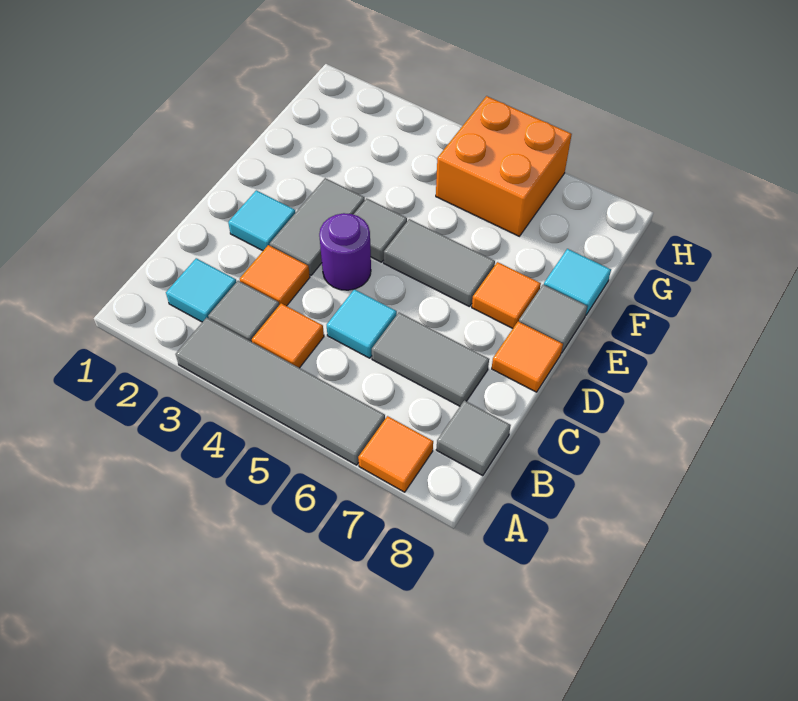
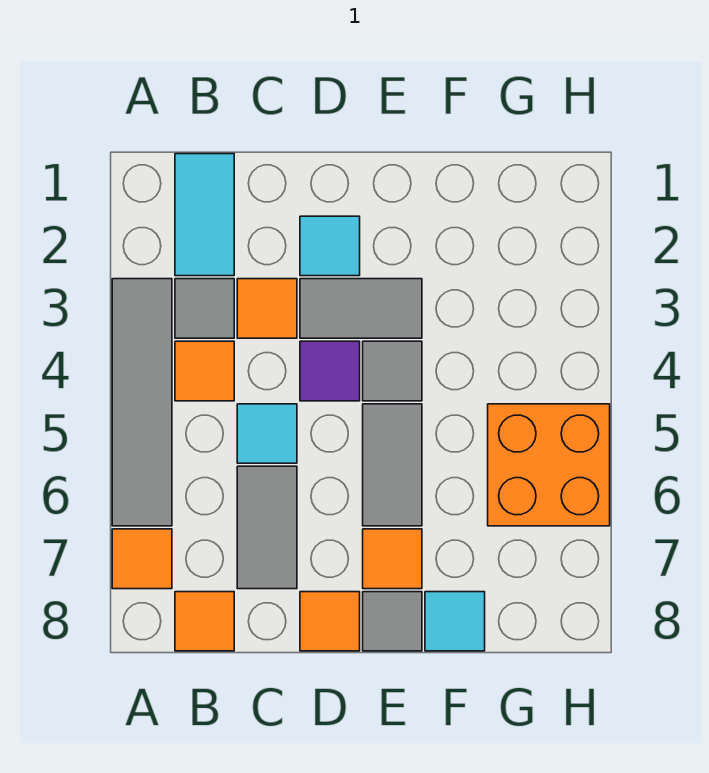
cyan tile B2 level 1 -> cyan tile B1:B2 level 1
grey tile B8 level 1 -> orange tile B8 level 1
purple round brick D4 level 1 -> purple tile D4 level 1

